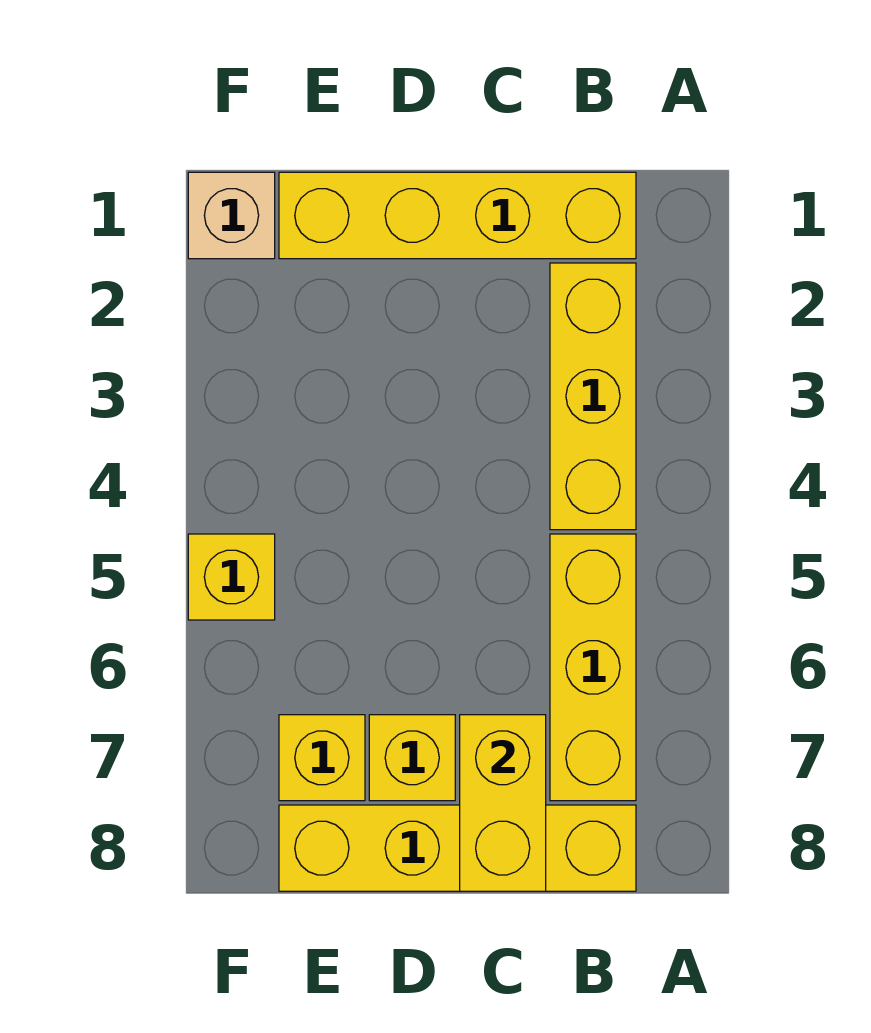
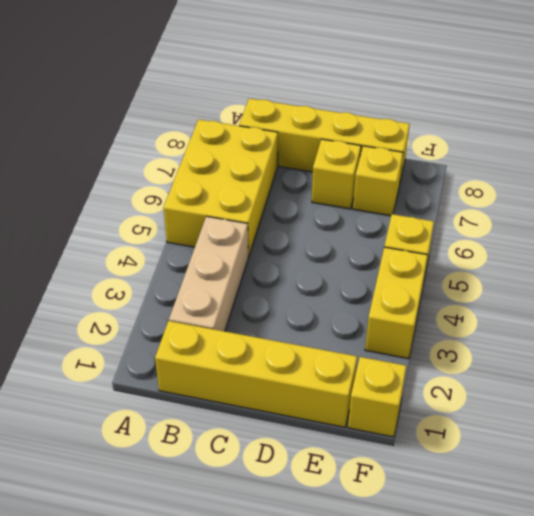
yellow brick B2:B4 level 1 -> tan brick B2:B4 level 1
yellow brick B5:B7 level 1 -> yellow brick A5:B7 level 1
yellow brick C7:C8 level 2 -> yellow brick F3:F4 level 1
tan brick F1 level 1 -> yellow brick F1 level 1

